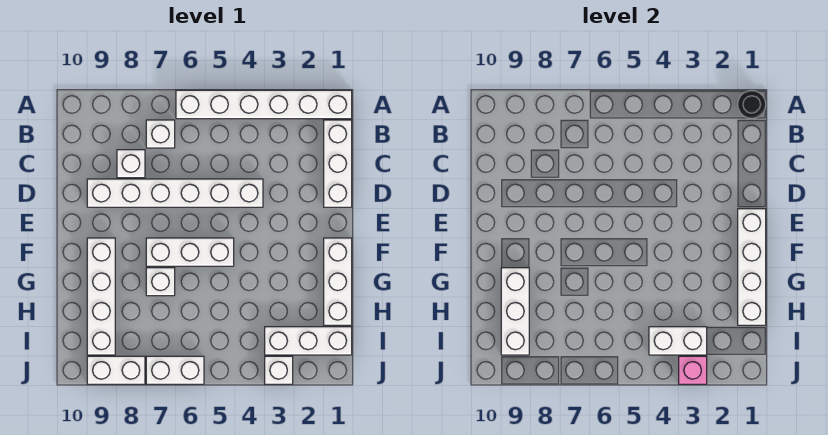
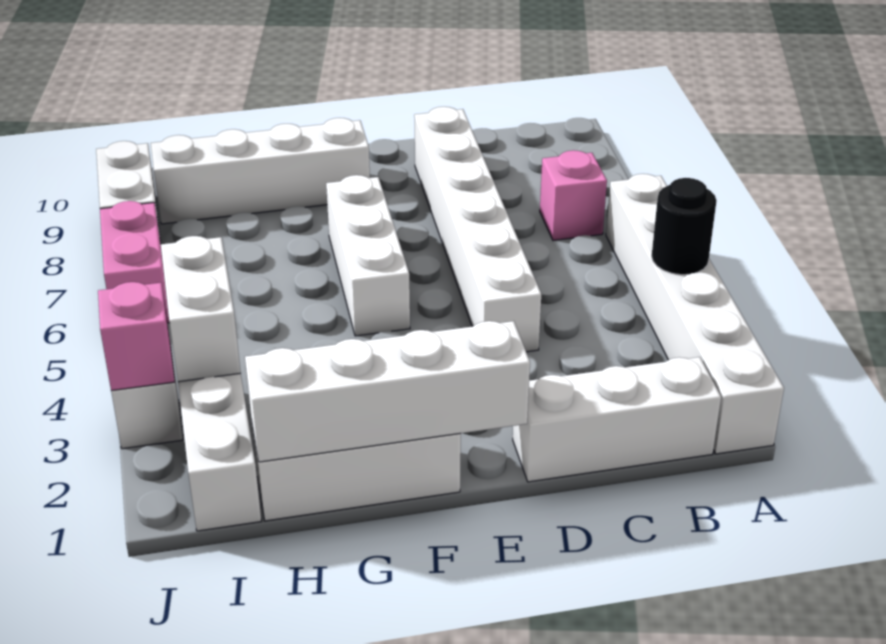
black round brick A1 level 2 -> black round brick A4 level 2
white brick B7 level 1 -> pink brick B7 level 1
white brick C8 level 1 -> none
white brick G7 level 1 -> none
white brick G9:I9 level 2 -> none
white brick J6:J7 level 1 -> pink brick J6:J7 level 1

